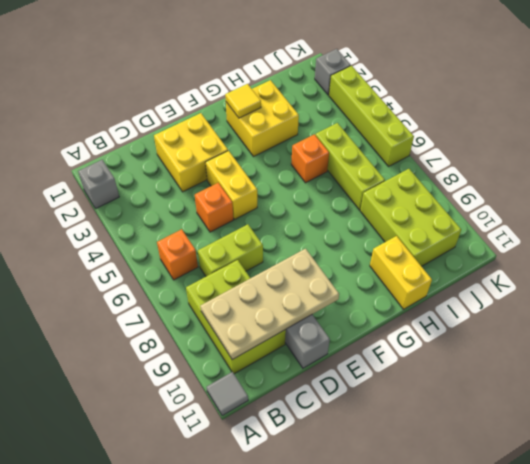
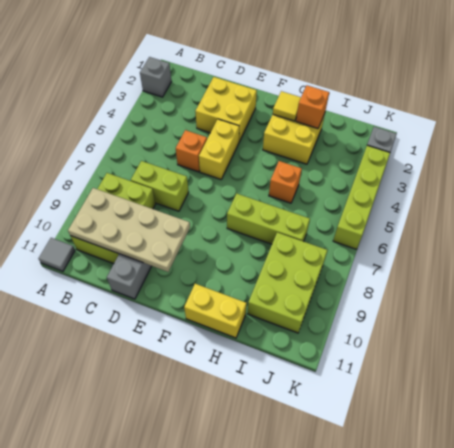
orange brick B6 level 1 -> orange brick H2 level 2
yellow brick H10:H11 level 1 -> yellow brick G11:H11 level 1
lime brick I5:I7 level 1 -> lime brick G7:I7 level 1

